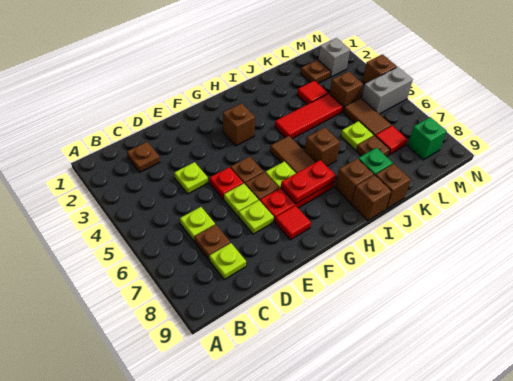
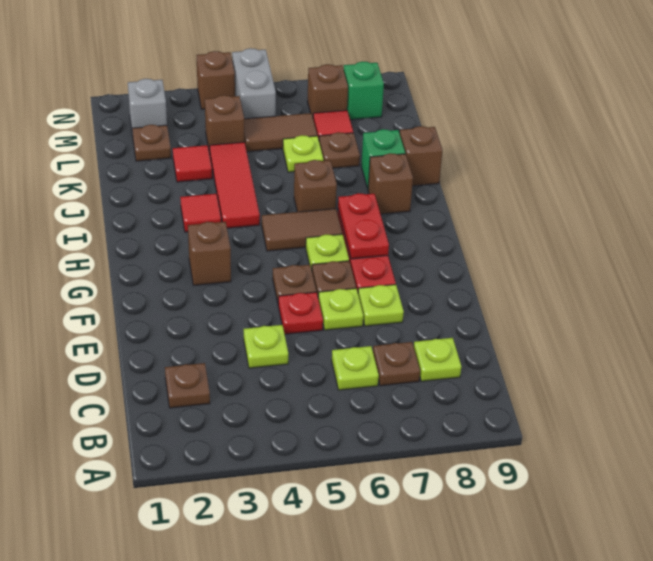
red tile F8 level 1 -> red tile I3 level 1
brown brick I9 level 1 -> brown brick M7 level 1

